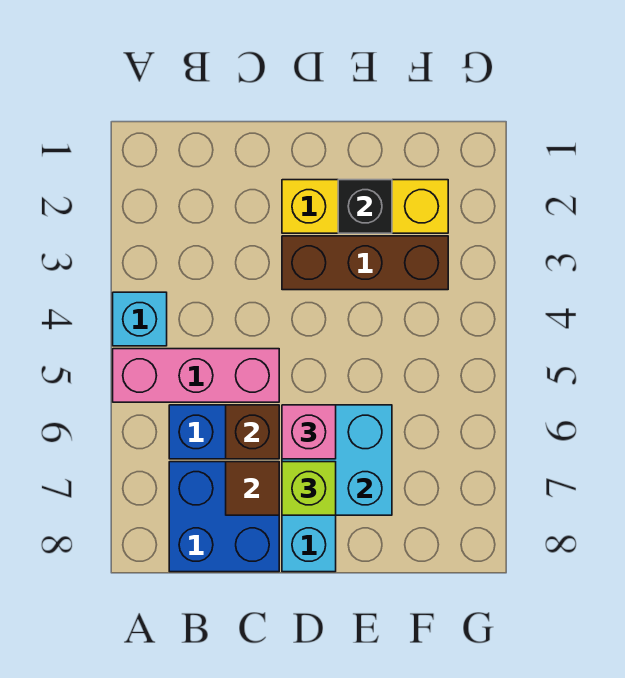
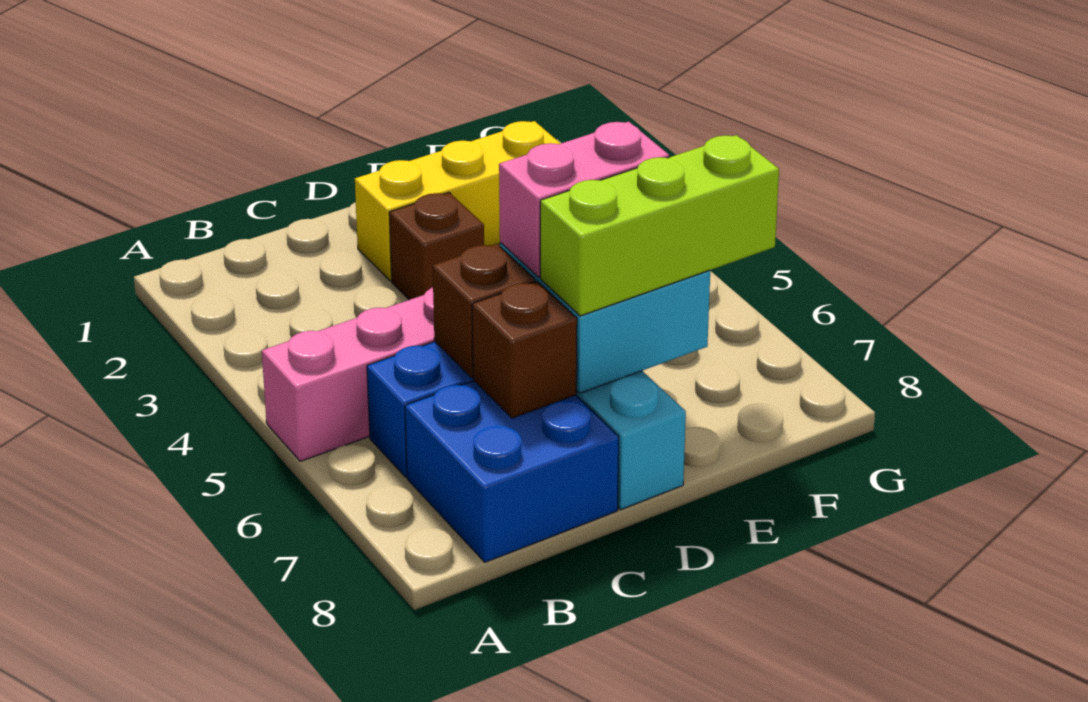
cyan brick A4 level 1 -> none
brown tile C7 level 2 -> brown brick C7 level 2
brown brick D3:F3 level 1 -> brown brick D3 level 1
pink brick D6 level 3 -> pink brick D6:E6 level 3
lime brick D7 level 3 -> lime brick D7:F7 level 3
black brick E2 level 2 -> none

